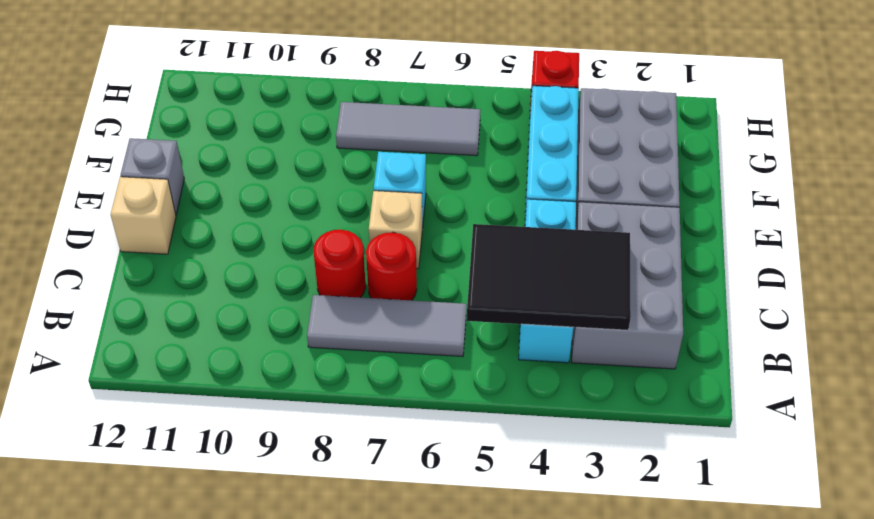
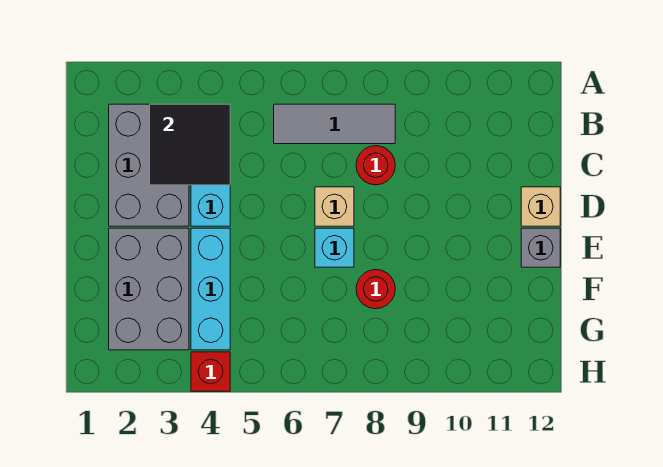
black tile B3:C5 level 2 -> black tile B3:C4 level 2
red round brick C7 level 1 -> red round brick F8 level 1
grey tile G6:G8 level 1 -> none

